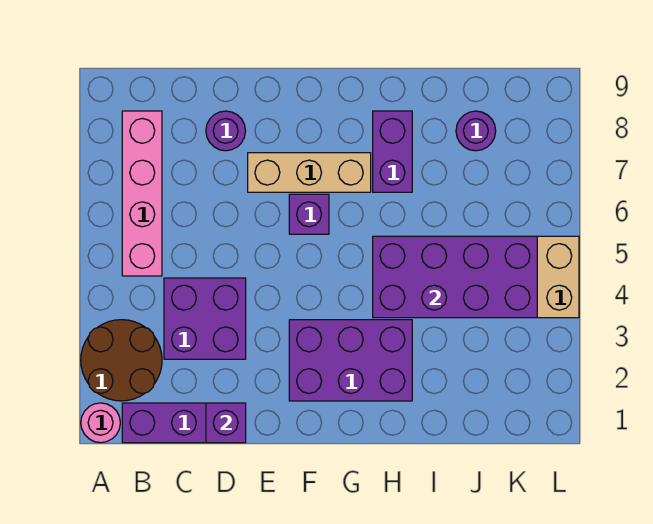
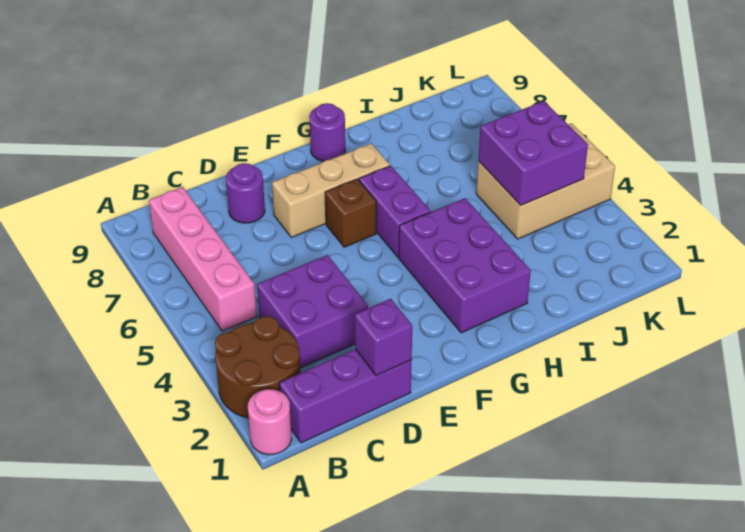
purple brick F2:H3 level 1 -> purple brick G2:H4 level 1
purple brick F6 level 1 -> brown brick F6 level 1
purple brick H4:K5 level 2 -> purple brick J4:K5 level 2
purple brick H7:H8 level 1 -> purple brick G5:G6 level 1
purple round brick J8 level 1 -> purple round brick G9 level 1

